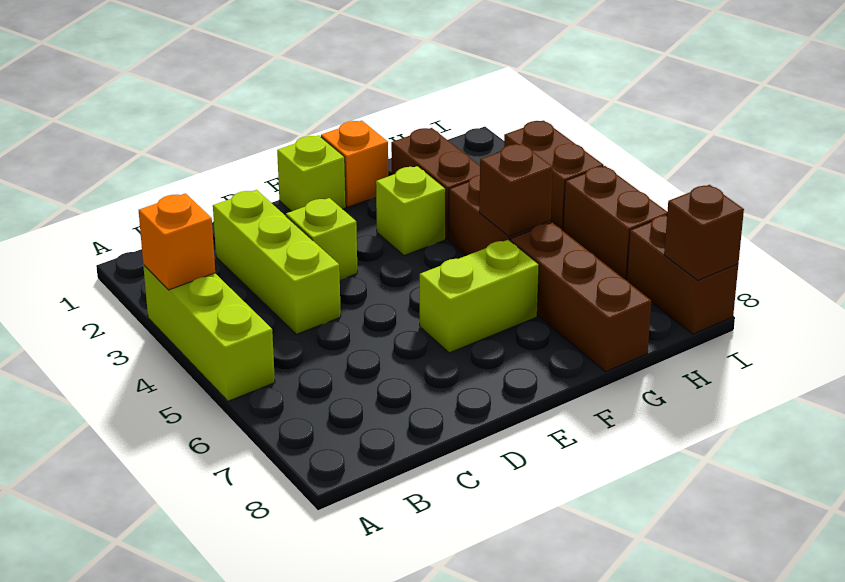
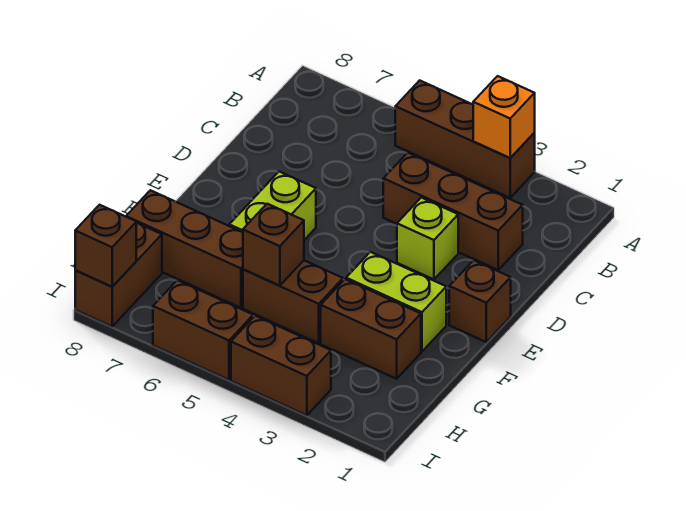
lime brick A3:A5 level 1 -> brown brick A3:A5 level 1
lime brick C2:C4 level 1 -> brown brick C2:C4 level 1
lime brick E1 level 1 -> brown brick E1 level 1
orange brick F1 level 1 -> none
lime brick F3 level 1 -> lime brick F2:F3 level 1
brown brick I7:I8 level 1 -> brown brick H8:I8 level 1

